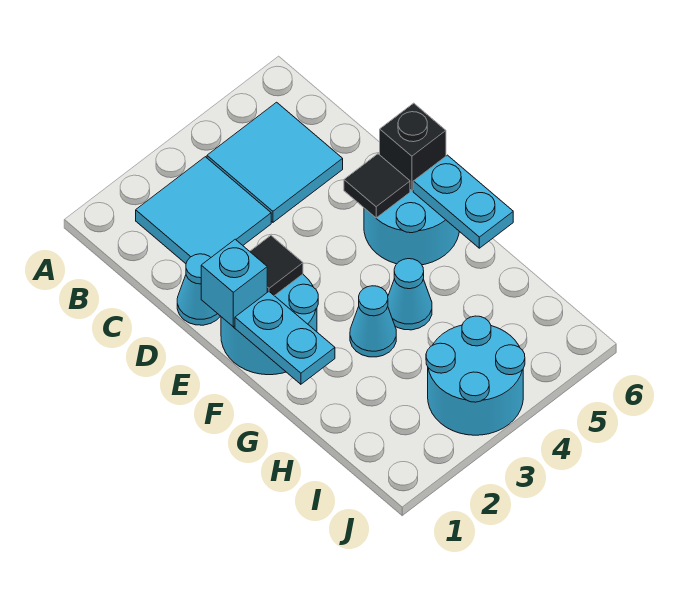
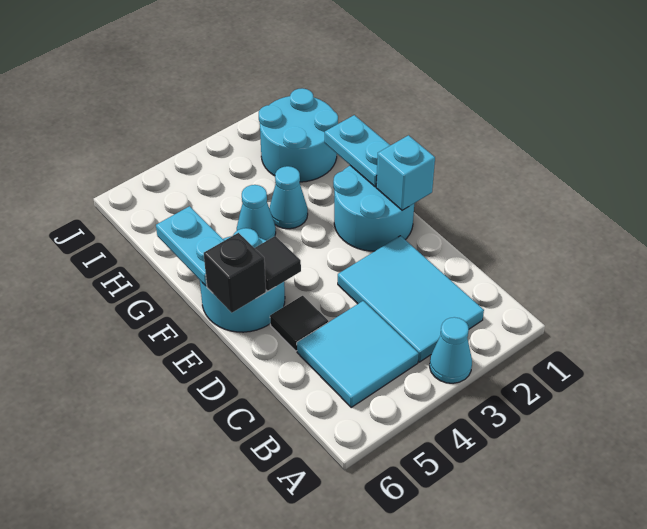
cyan tile B2:C3 level 1 -> cyan tile B2:D3 level 1
cyan cone D1 level 1 -> cyan cone A3 level 1
black tile E2 level 2 -> black tile D5 level 1
cyan round brick I3:J4 level 1 -> cyan round brick H1:I2 level 1

